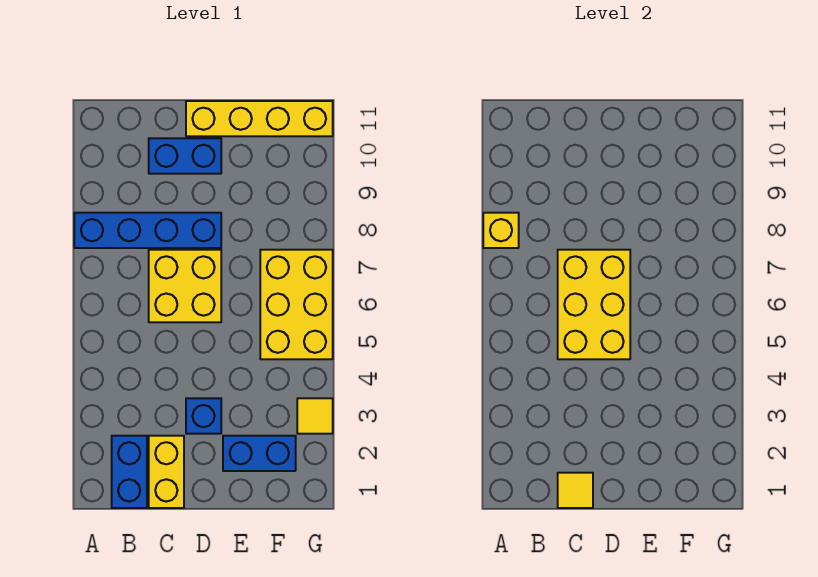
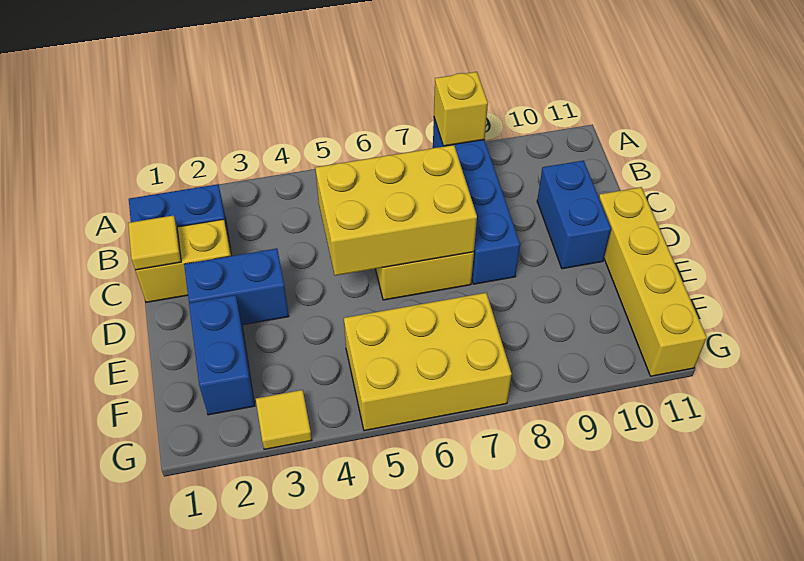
blue brick D3 level 1 -> blue brick D2:D3 level 1

